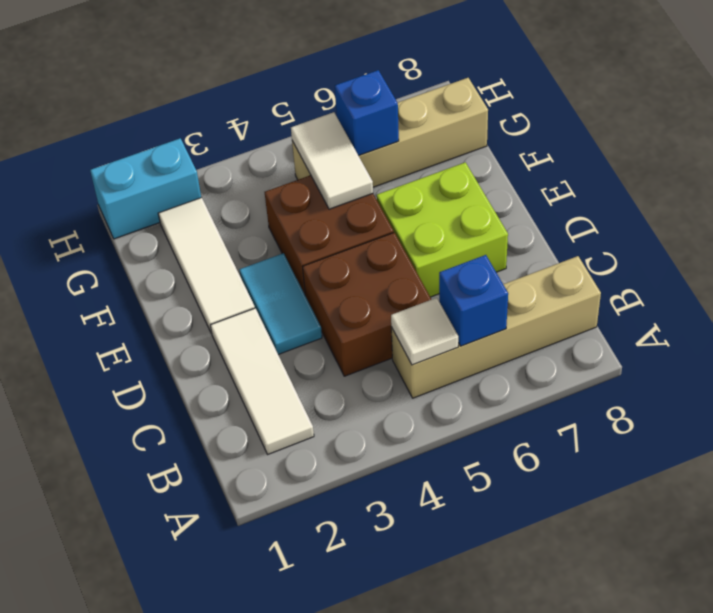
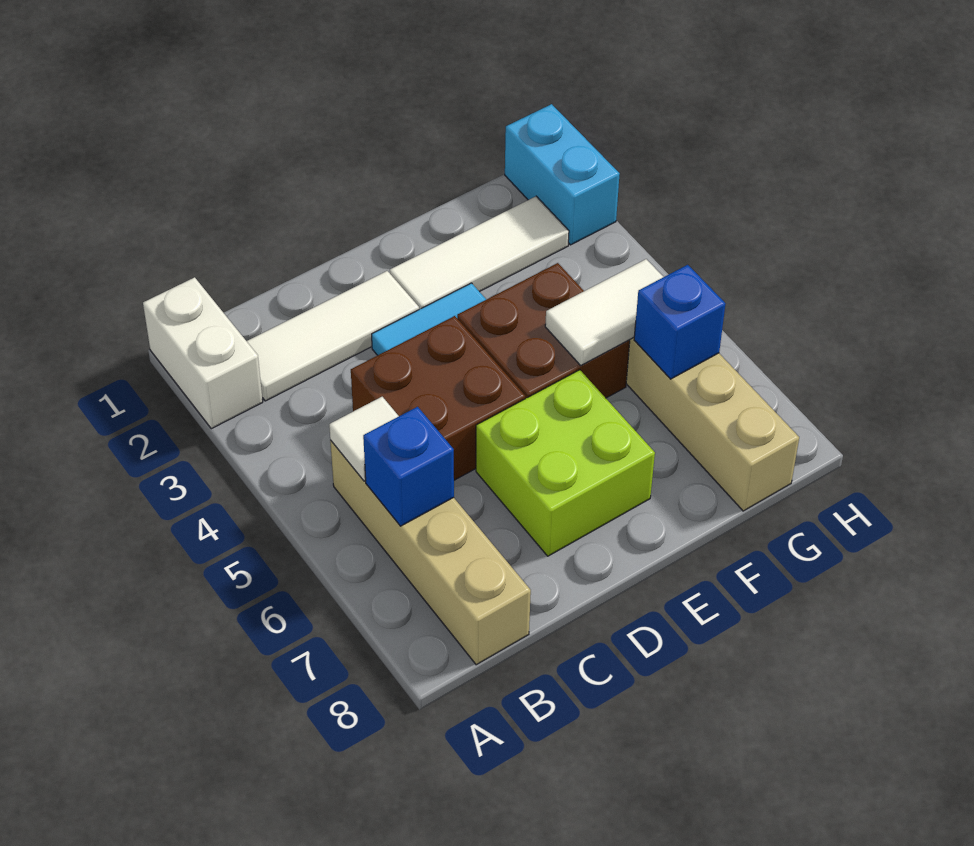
none -> white brick A1:A2 level 1

